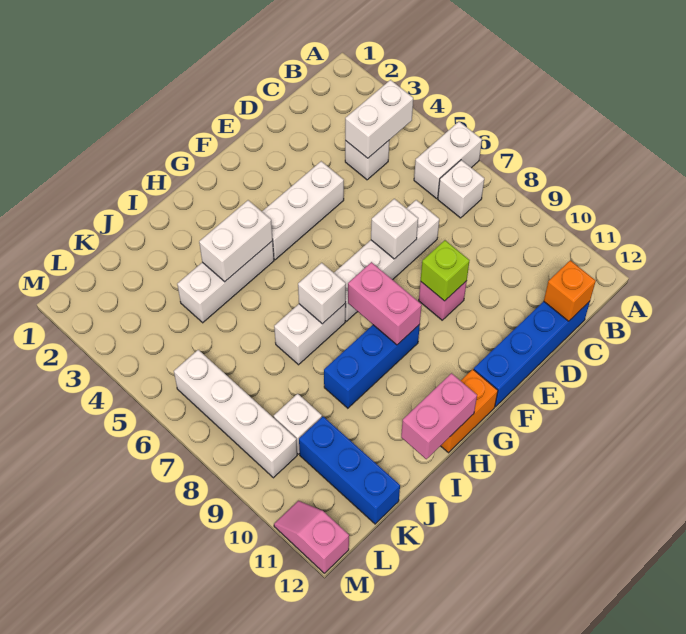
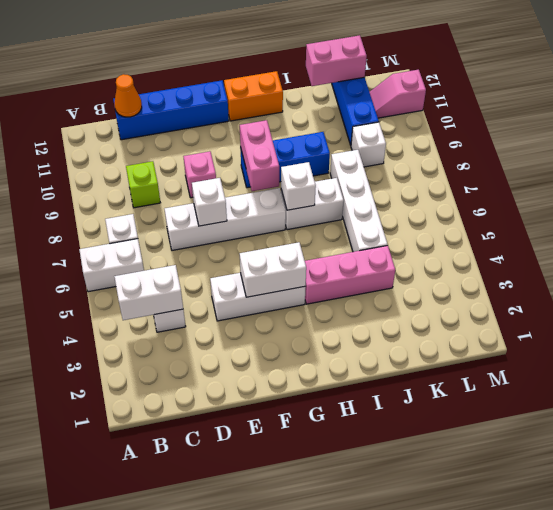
orange brick C12 level 2 -> orange cone C12 level 2
lime brick E9 level 2 -> lime brick C9 level 1
white brick H4:J4 level 1 -> pink brick H4:J4 level 1
white brick H4:I4 level 2 -> white brick F4:G4 level 2
pink brick H12:I12 level 2 -> pink brick J12:K12 level 2
white brick L6:L9 level 1 -> white brick J5:J8 level 1
pink slope M11:M12 level 1 top 12 -> pink slope L11:M11 level 1 top M

